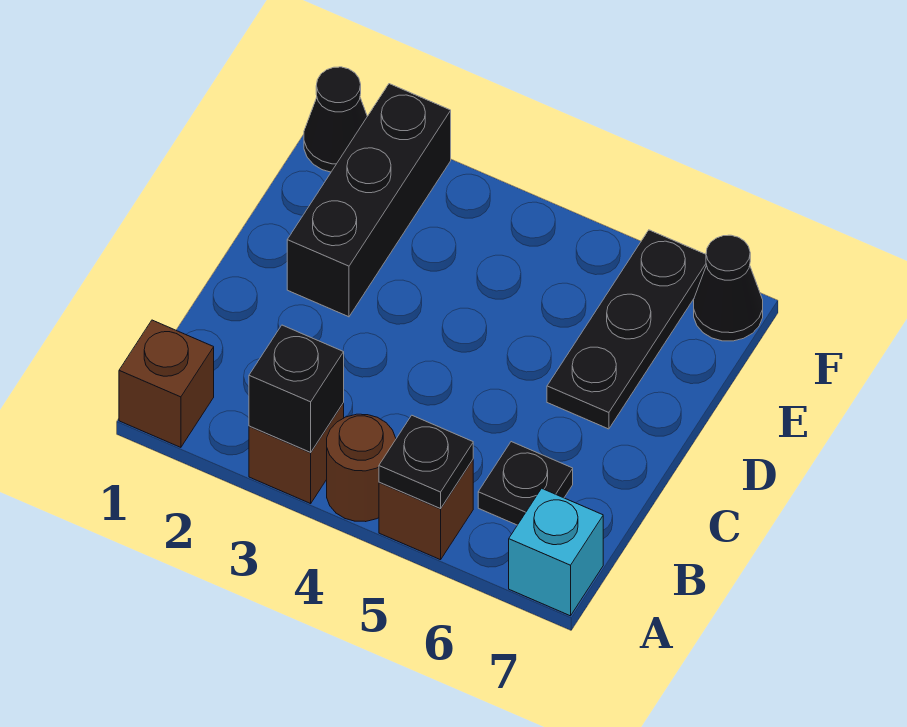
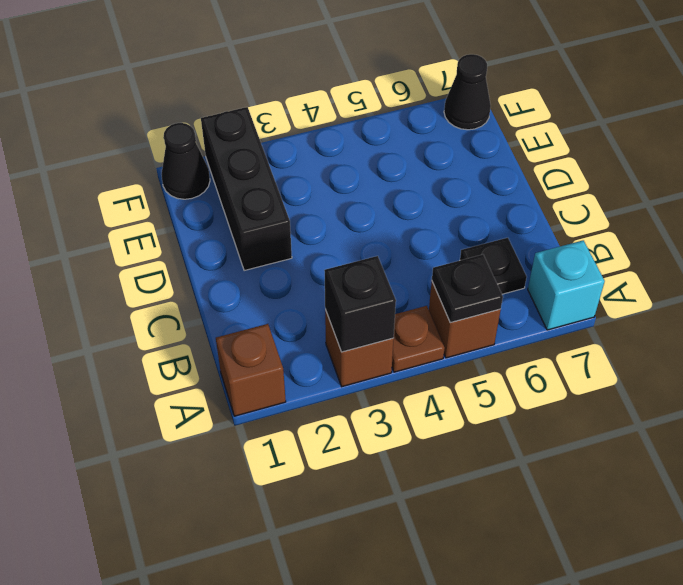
brown round brick A4 level 1 -> brown plate A4 level 1
black plate D6:F6 level 1 -> none

